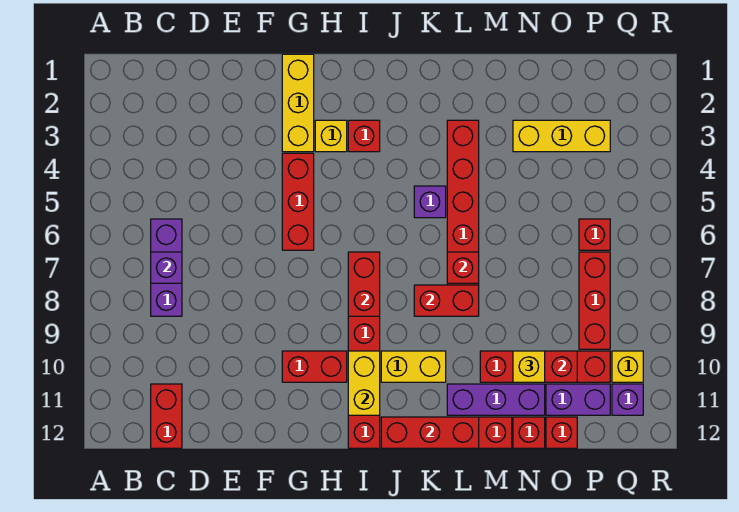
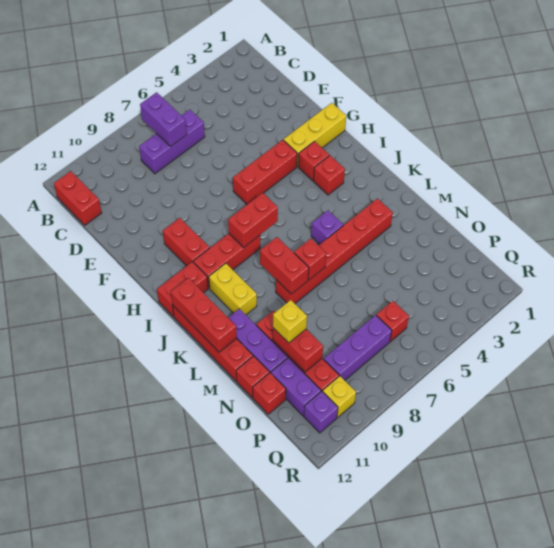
purple brick C7 level 2 -> purple brick B7:C7 level 2
red brick C11:C12 level 1 -> red brick B12:C12 level 1
yellow brick H3 level 1 -> red brick H3 level 1
yellow brick I10:I11 level 2 -> none
yellow brick N3:P3 level 1 -> none
red brick P7:P9 level 1 -> purple brick P7:P9 level 1

